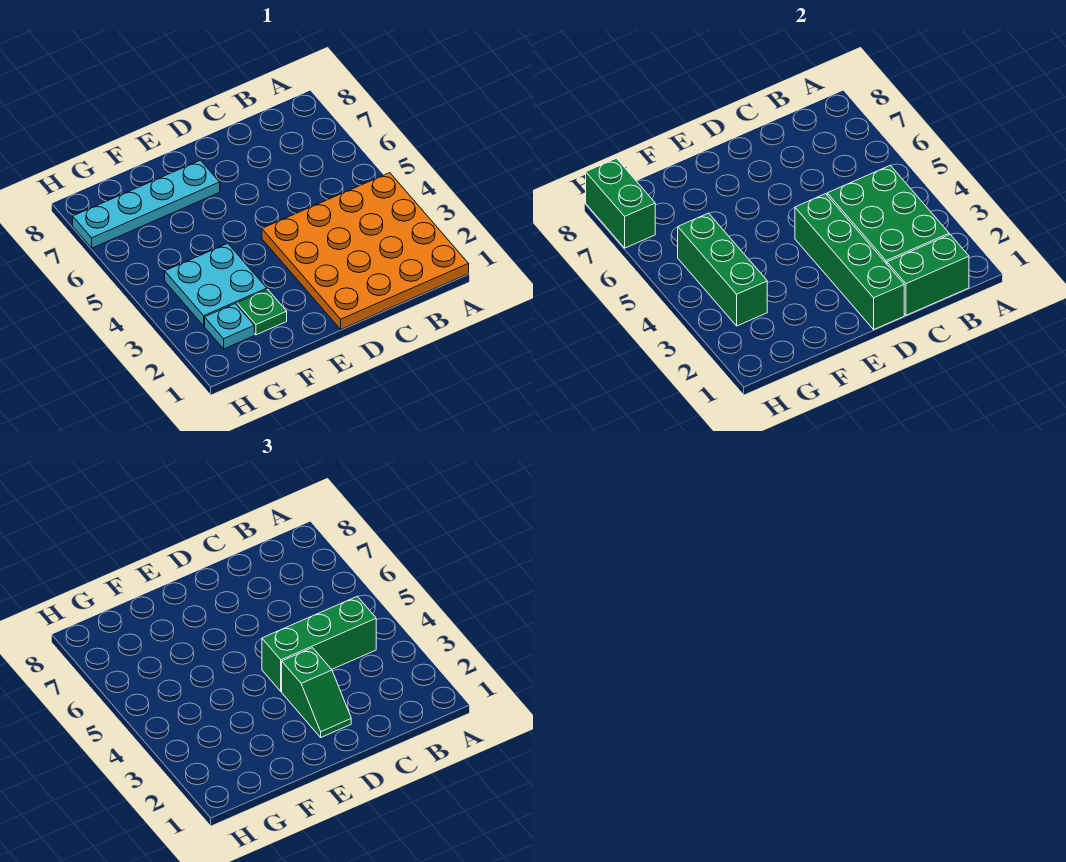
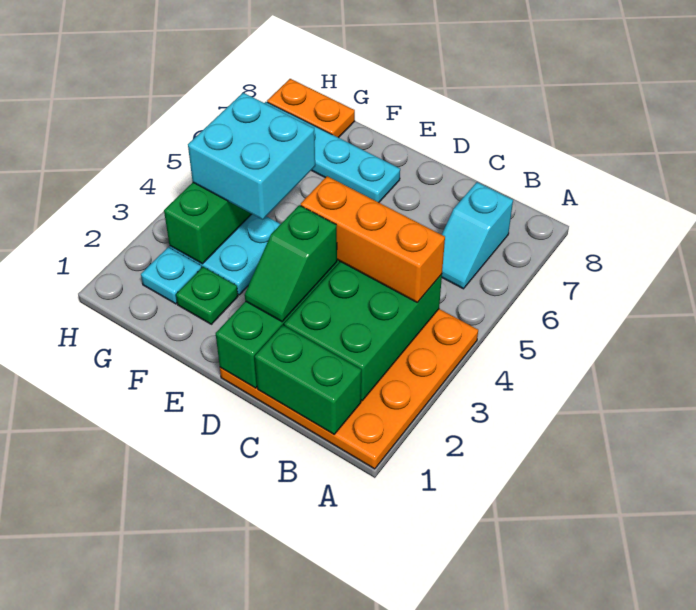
green brick B4:D4 level 3 -> orange brick B4:D4 level 3
none -> cyan slope B6:B7 level 1 top 7
none -> cyan brick F4:G5 level 3
none -> orange plate G8:H8 level 1
green brick H7:H8 level 2 -> none

